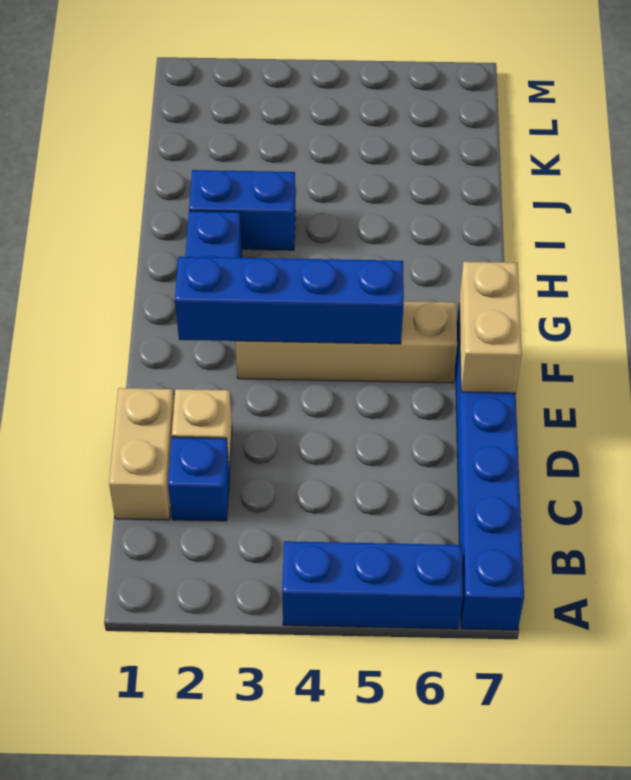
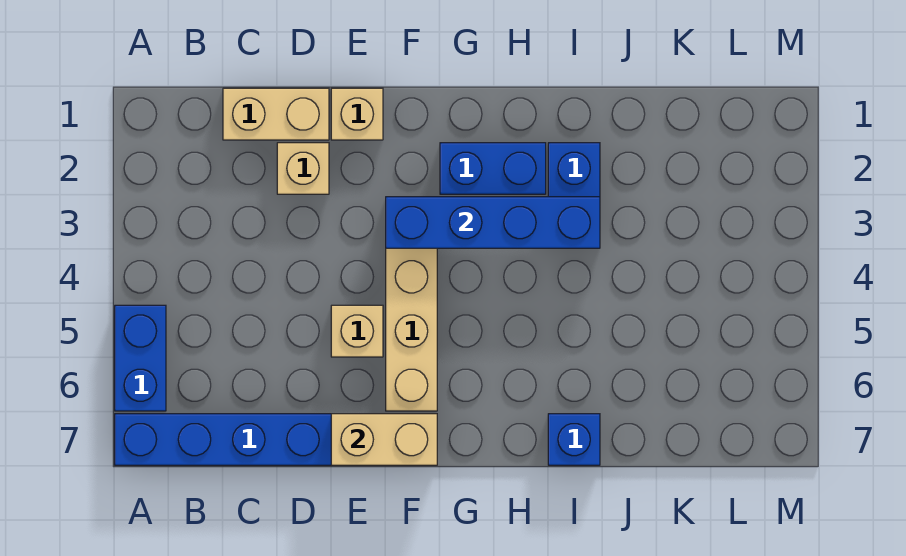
blue brick A4:A6 level 1 -> blue brick A5:A6 level 1
blue brick C2 level 1 -> blue brick I7 level 1
none -> tan brick E1 level 1
none -> tan brick E5 level 1
blue brick F2:F5 level 2 -> blue brick F3:I3 level 2

